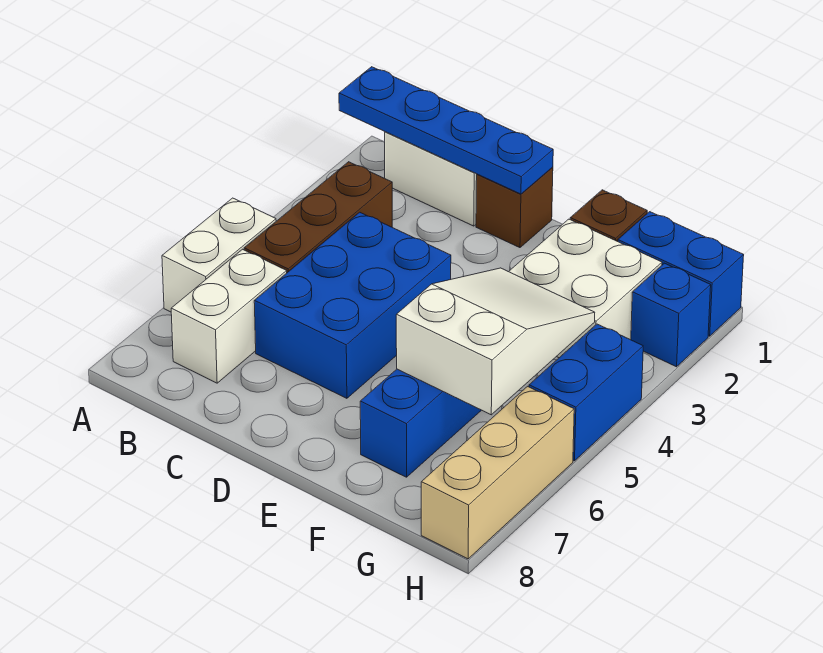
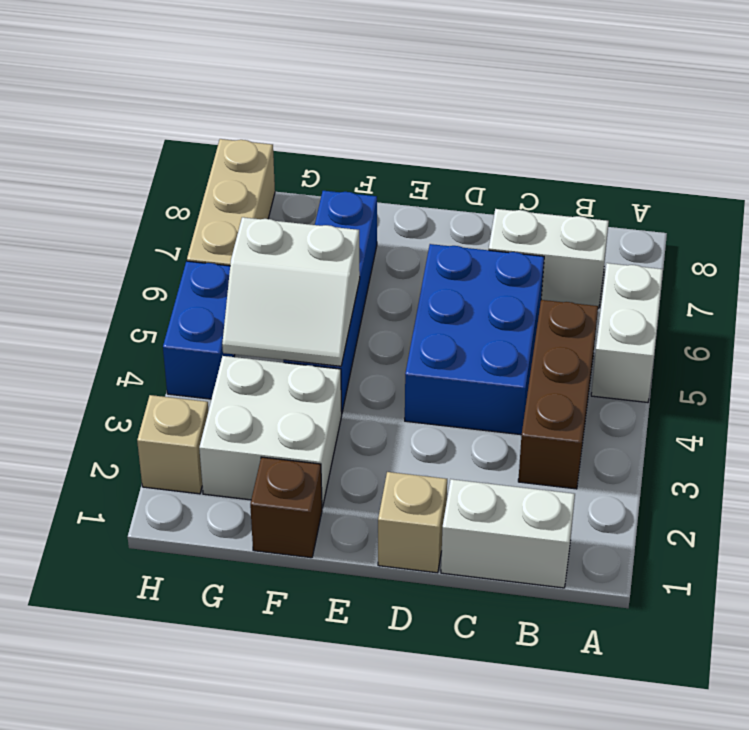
blue plate A1:D1 level 2 -> none
white brick B6:B7 level 1 -> white brick B7:C7 level 1
brown brick D1 level 1 -> tan brick D1 level 1
white slope F4:G6 level 2 top 6 -> white slope F4:G5 level 2 top 5
blue brick G1:H1 level 1 -> none
blue brick H2 level 1 -> tan brick H2 level 1

